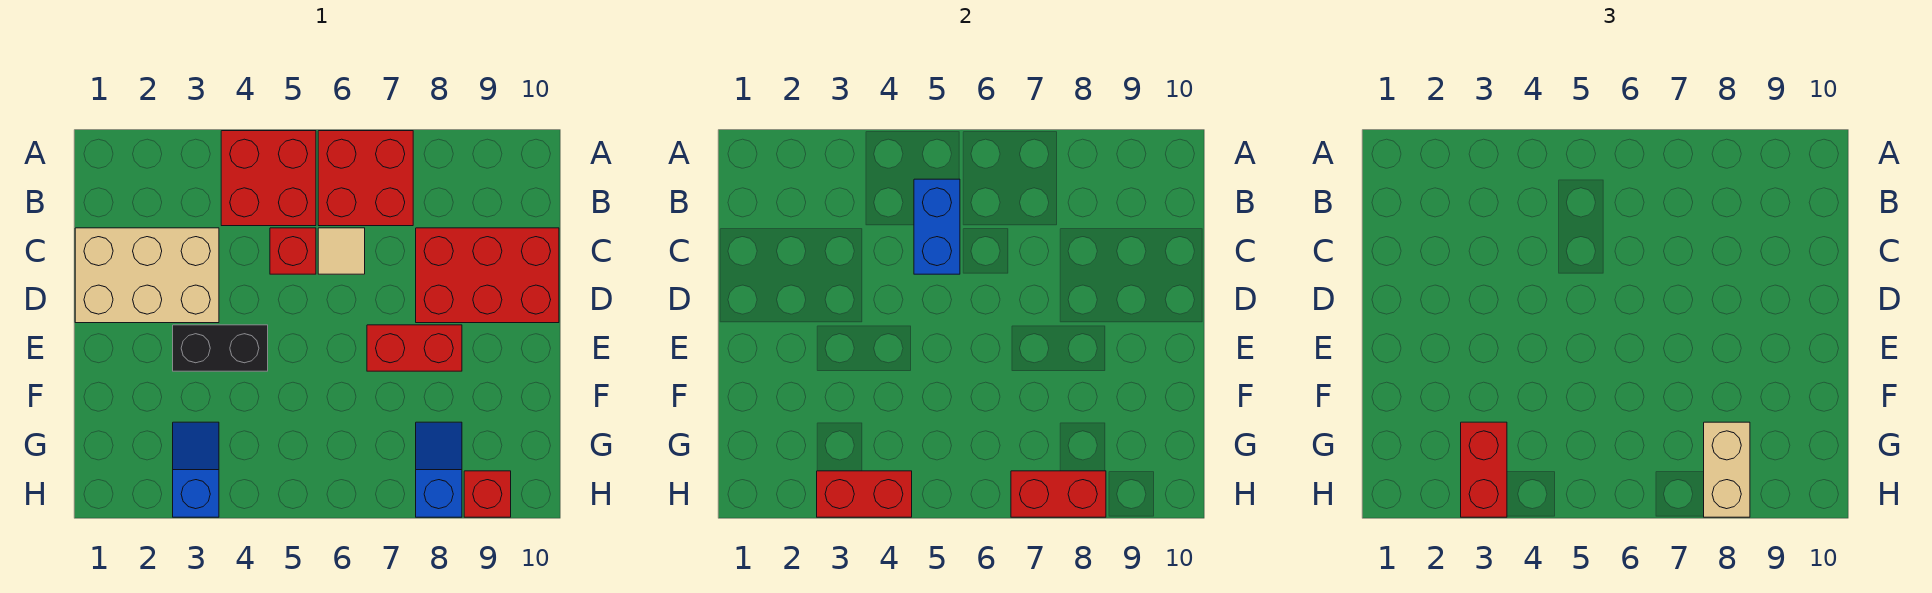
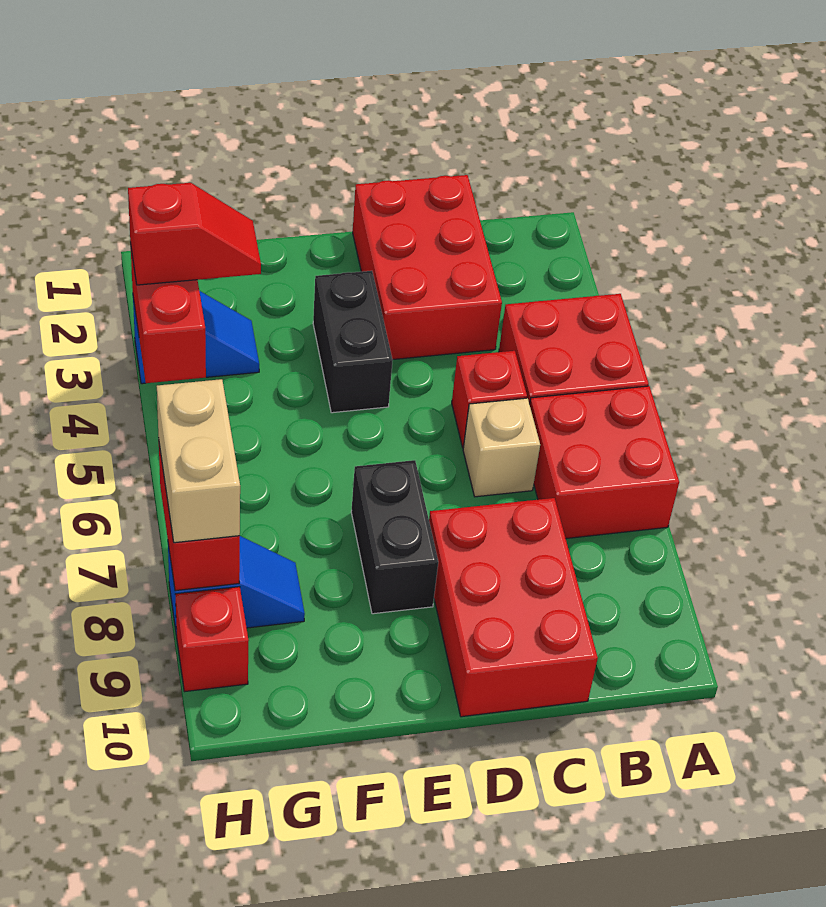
blue brick B5:C5 level 2 -> none
tan brick C1:D3 level 1 -> red brick C1:D3 level 1
tan tile C6 level 1 -> tan brick C6 level 1
red brick E7:E8 level 1 -> black brick E7:E8 level 1
red brick G3:H3 level 3 -> red slope G3:H3 level 3 top H
tan brick G8:H8 level 3 -> tan brick H7:H8 level 3

